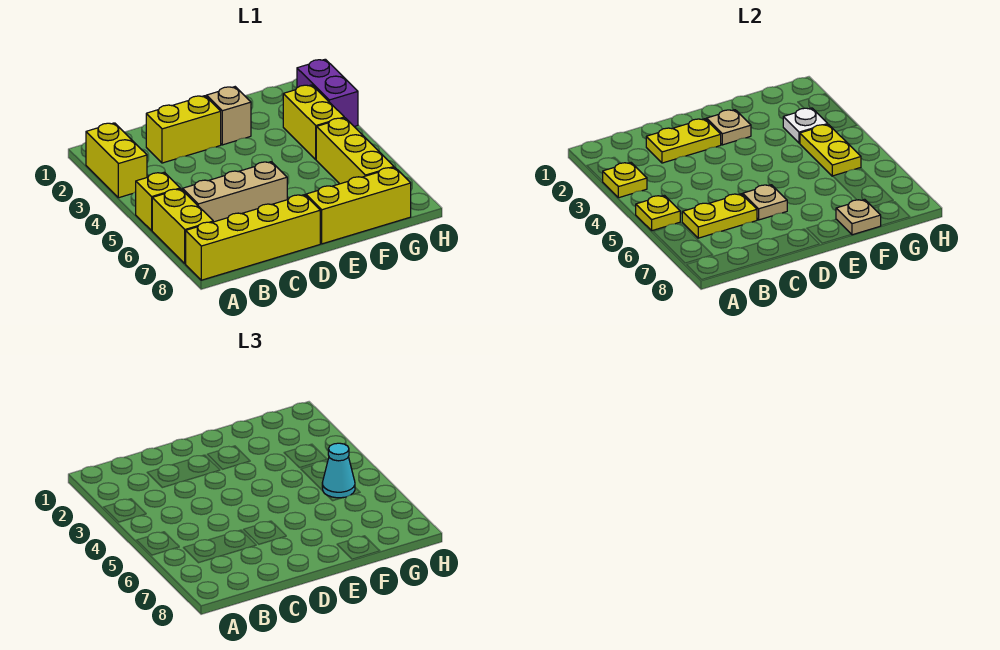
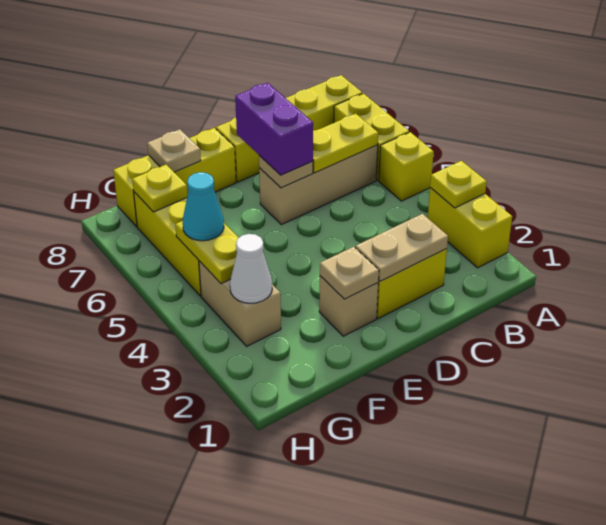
yellow plate A5 level 2 -> yellow plate G7 level 2
yellow plate C2:D2 level 2 -> tan plate C2:D2 level 2
yellow brick G3:G4 level 1 -> tan brick G3:G4 level 1
white plate G3 level 2 -> white cone G3 level 2
purple brick H2:H3 level 1 -> purple brick D6:D7 level 3

